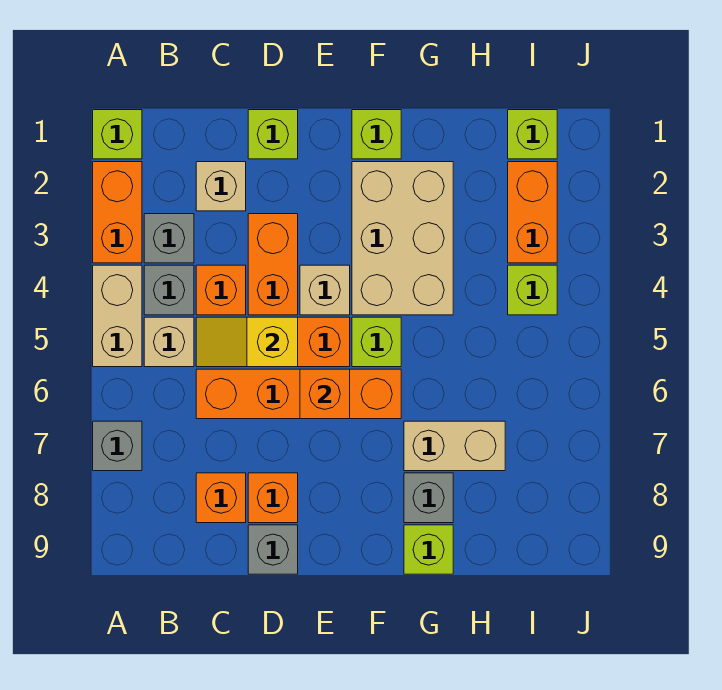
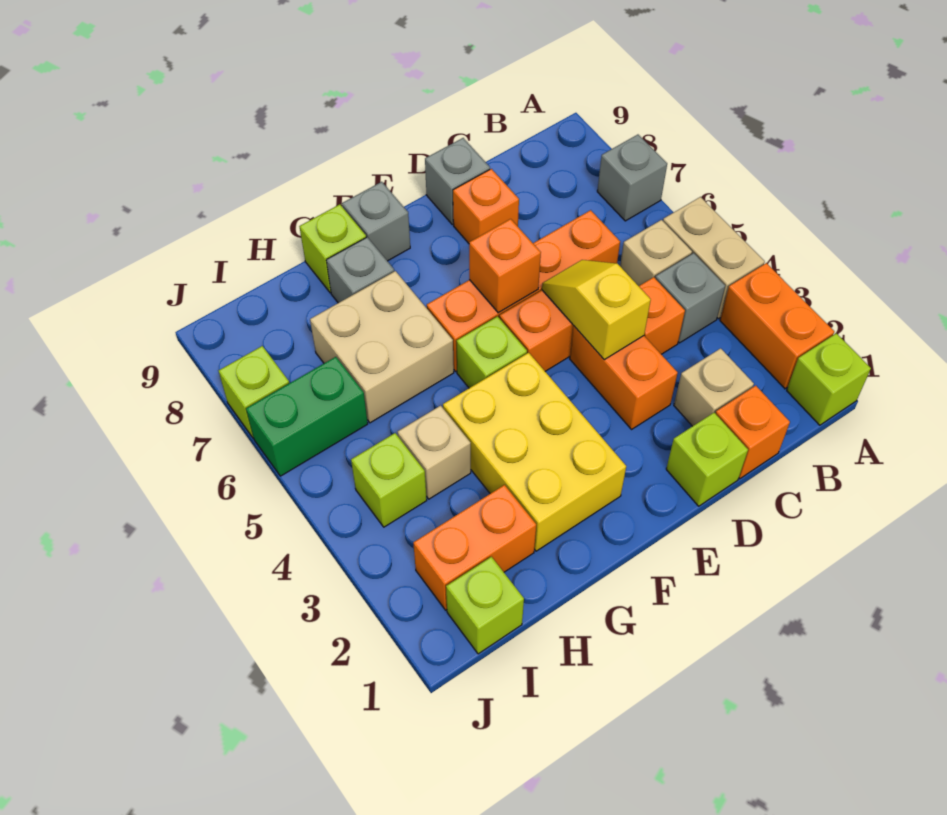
grey brick B3 level 1 -> grey brick F9 level 1
yellow slope C5:D5 level 2 top D -> yellow slope D4:D5 level 2 top 4
orange brick C8 level 1 -> orange brick C1 level 1
tan brick E4 level 1 -> tan brick H4 level 1
lime brick F1 level 1 -> lime brick J7 level 1
tan brick F2:G4 level 1 -> yellow brick F2:G4 level 1
tan brick G7:H7 level 1 -> tan brick G6:H7 level 1
orange brick I2:I3 level 1 -> orange brick H2:I2 level 1
none -> green brick I6:J6 level 1

